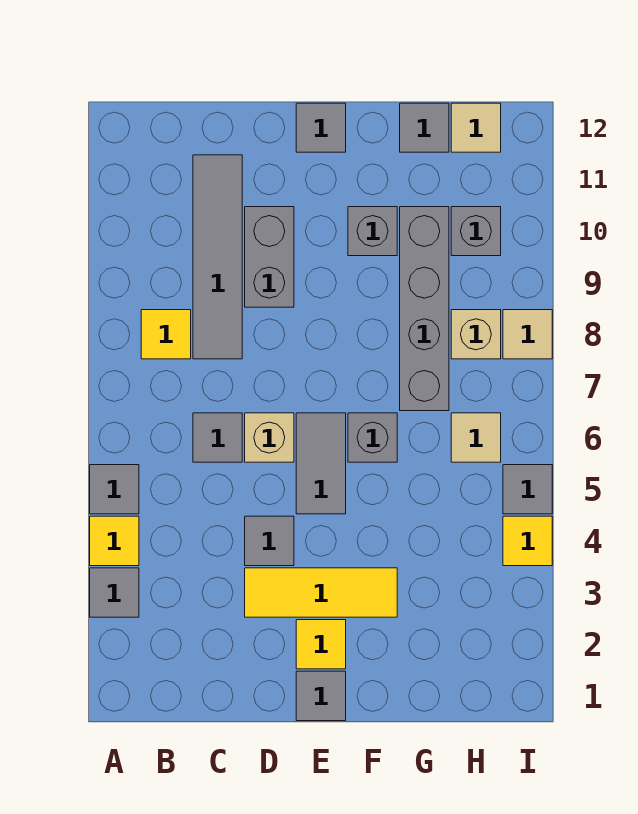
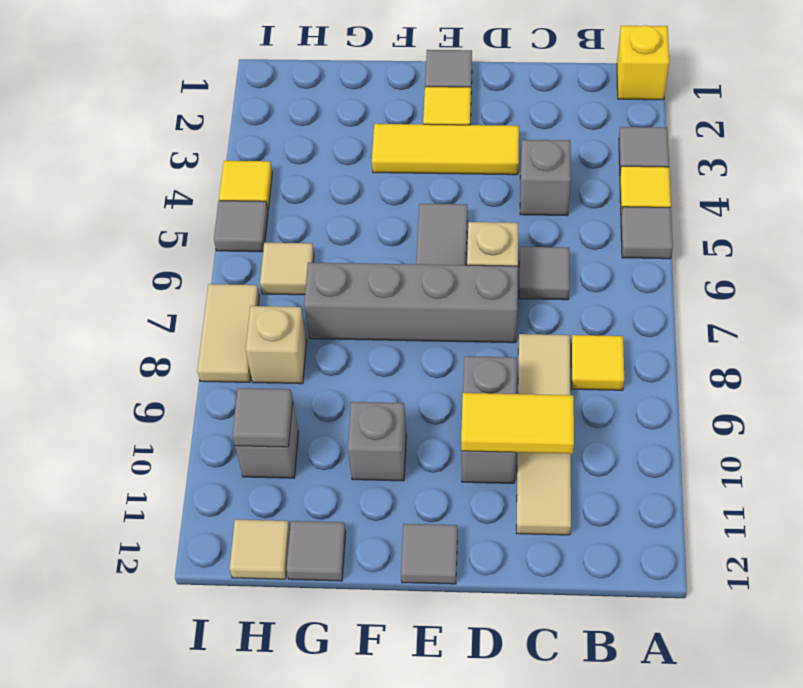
none -> yellow brick A1 level 1
grey tile C8:C11 level 1 -> tan tile C8:C11 level 1
none -> yellow tile C10:D10 level 2
grey tile D4 level 1 -> grey tile H10 level 2
grey brick F6 level 1 -> grey brick C4 level 1
grey brick G7:G10 level 1 -> grey brick D7:G7 level 1
tan tile I8 level 1 -> tan tile I7:I8 level 1

